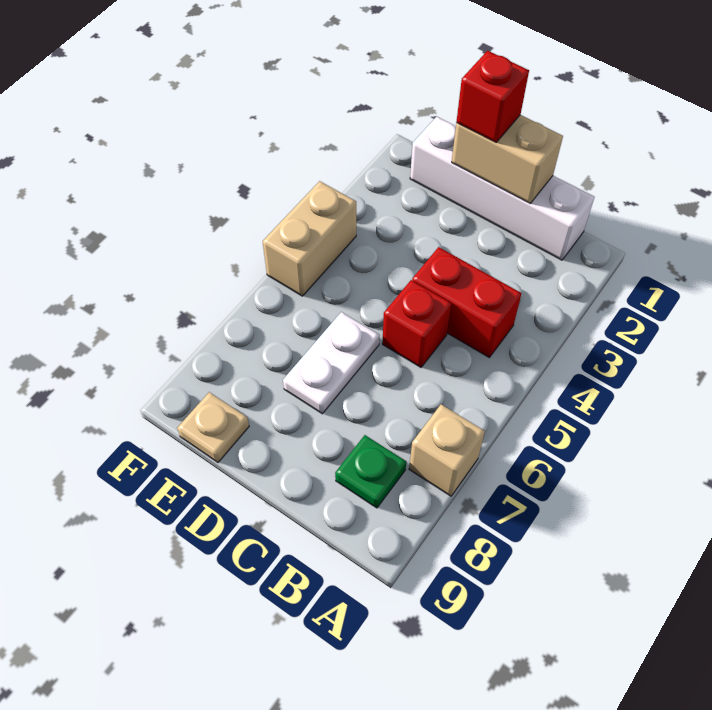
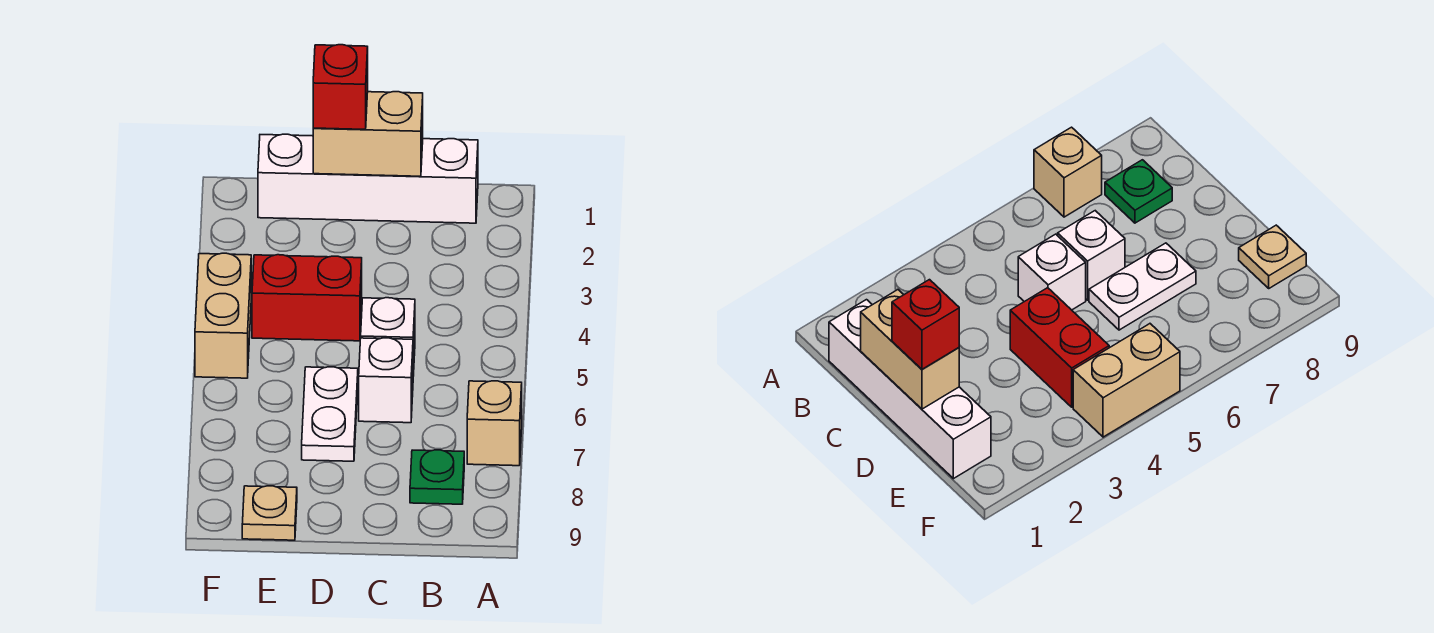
red brick B4:C4 level 1 -> red brick D4:E4 level 1
red brick C5 level 1 -> white brick C5 level 1
none -> white brick C6 level 1

